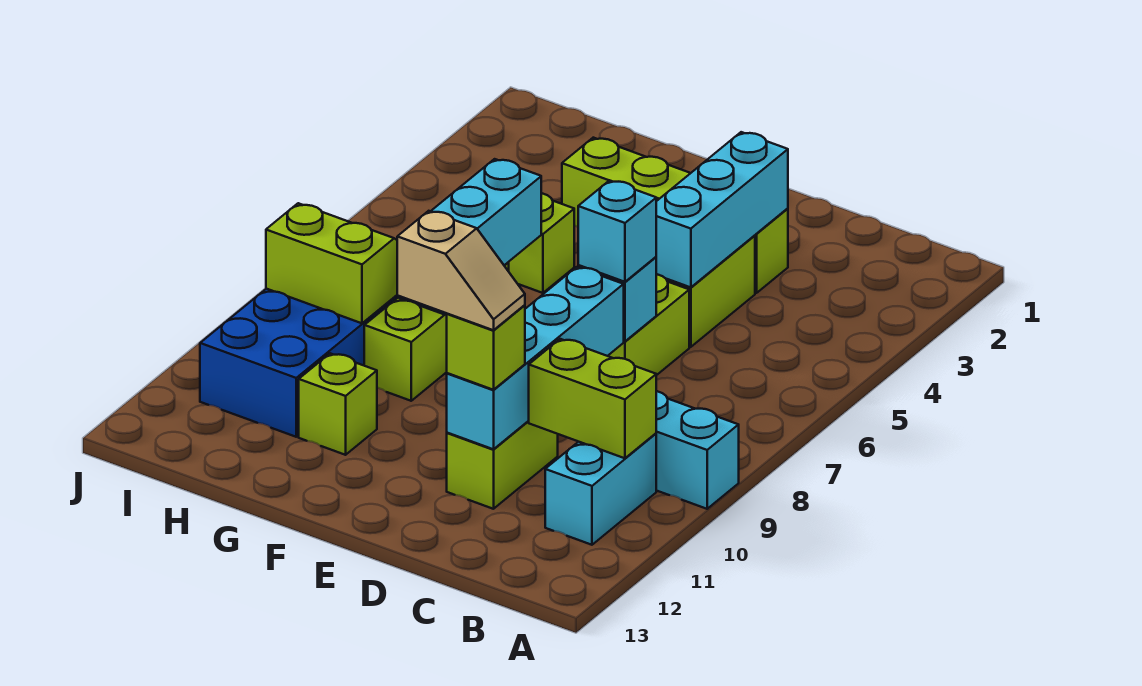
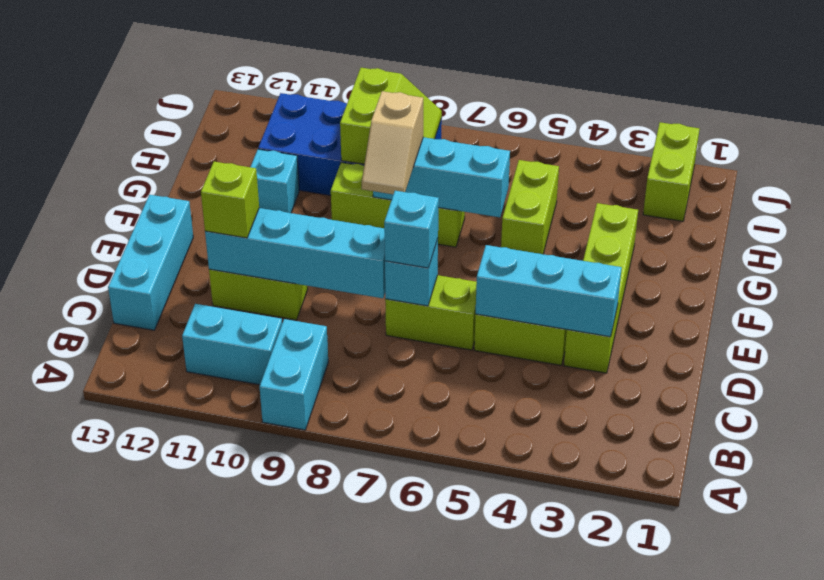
lime brick B10:C10 level 2 -> lime brick I2:J2 level 1
none -> cyan brick C13:E13 level 1
tan slope D11:E11 level 4 top E -> tan slope F8:G8 level 3 top G
lime brick G11 level 1 -> cyan brick G11 level 1

